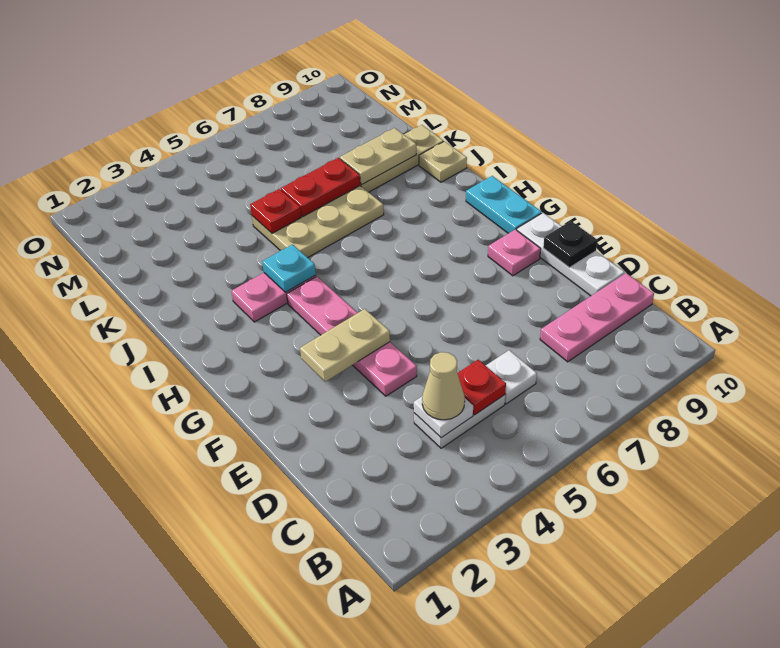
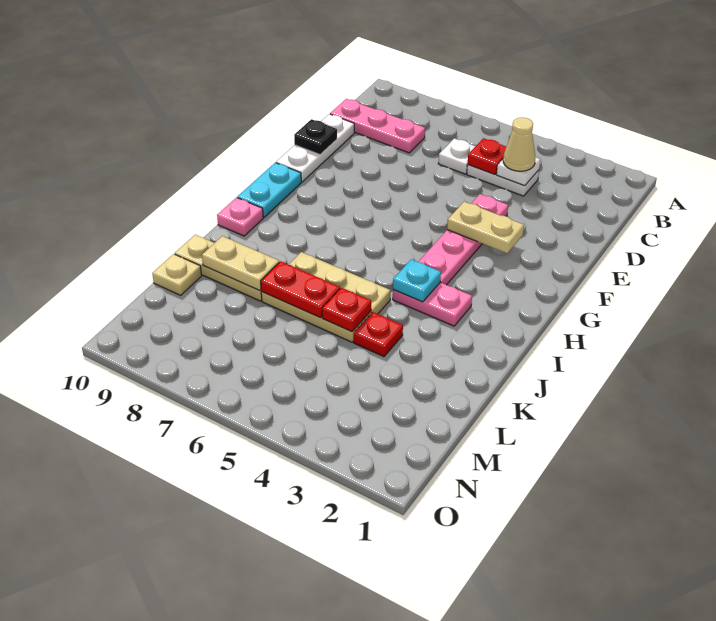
pink plate F9 level 1 -> pink plate I10 level 1
tan plate J10 level 1 -> tan plate L10 level 1
none -> red plate K4 level 1

